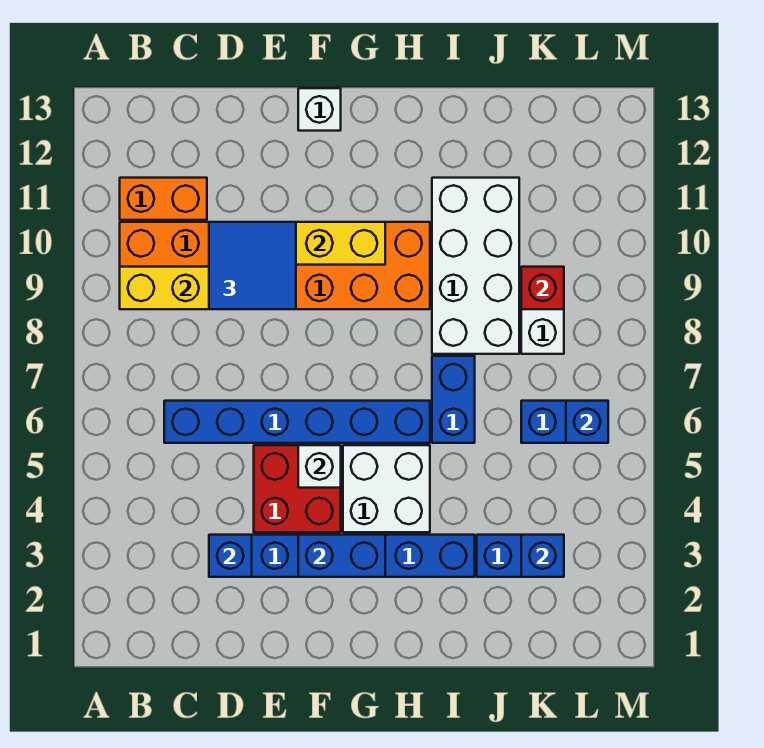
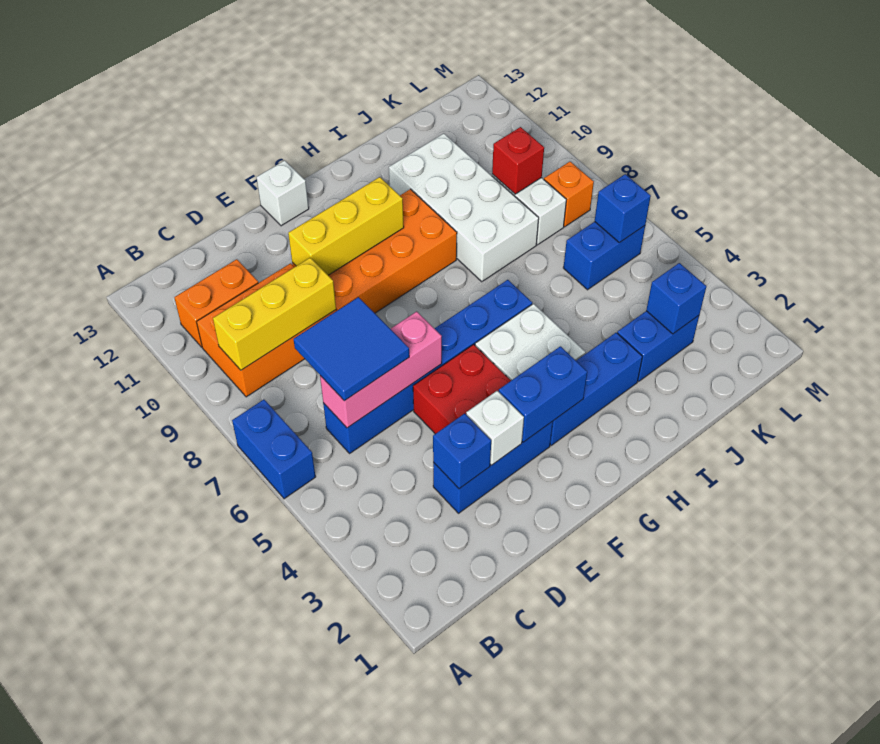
none -> pink brick C6:E6 level 2
blue tile D9:E10 level 3 -> blue tile C6:D7 level 3
white brick F5 level 2 -> white brick E3 level 2
blue brick I6:I7 level 1 -> blue brick A6:A7 level 1
none -> orange brick L8 level 1

